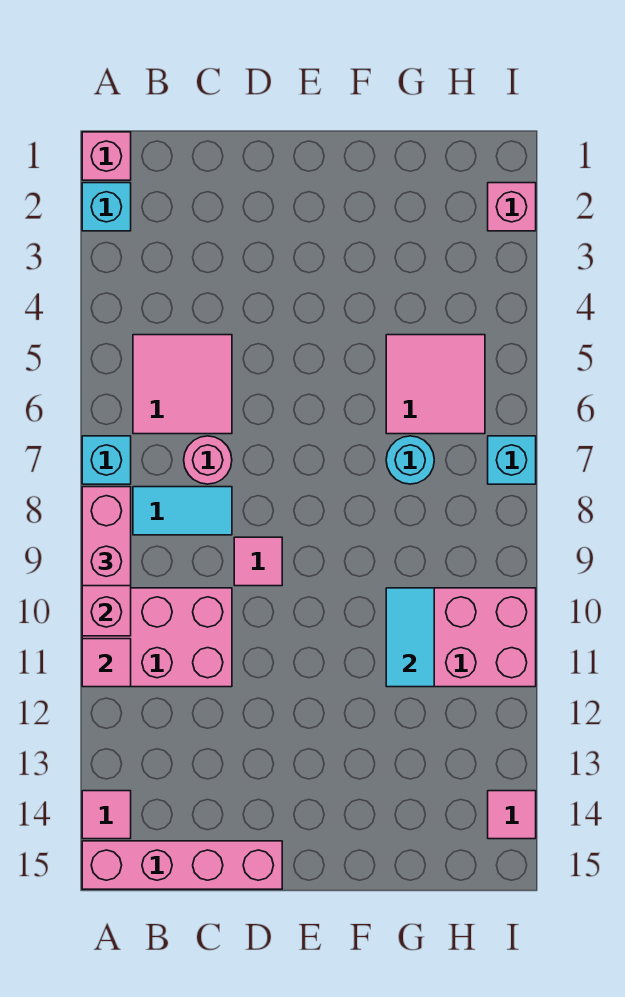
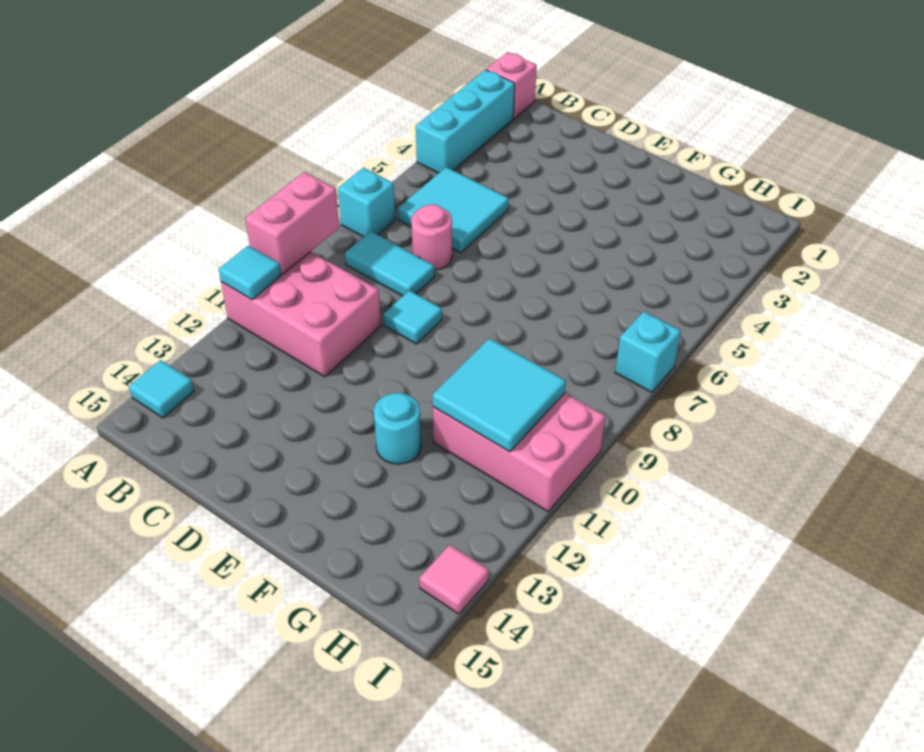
cyan brick A2 level 1 -> cyan brick A2:A4 level 1
pink brick A8:A9 level 3 -> none
pink tile A11 level 2 -> cyan tile A11 level 2
pink tile A14 level 1 -> cyan tile A14 level 1
pink brick A15:D15 level 1 -> none
pink tile B5:C6 level 1 -> cyan tile B5:C6 level 1
pink tile D9 level 1 -> cyan tile D9 level 1
pink tile G5:H6 level 1 -> none
cyan round brick G7 level 1 -> cyan round brick F12 level 1
cyan tile G10:G11 level 2 -> cyan tile G10:H11 level 2
pink brick I2 level 1 -> none

